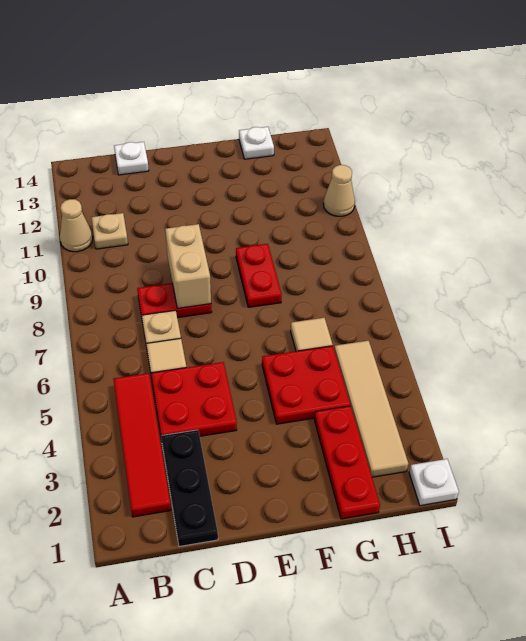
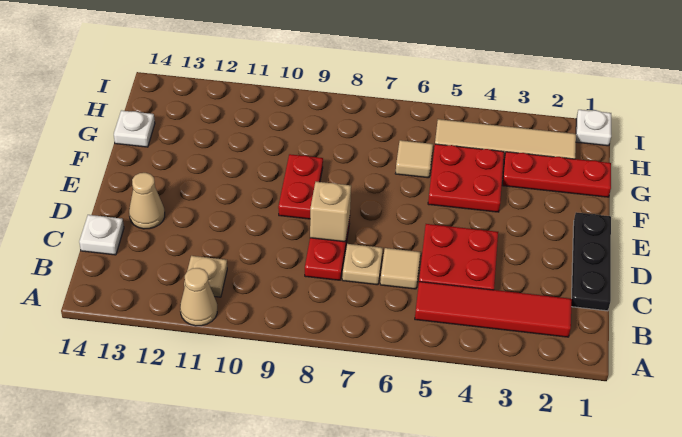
black plate C1:C3 level 1 -> black plate C1:E1 level 1
tan brick D8:D9 level 2 -> tan brick D8 level 2
red plate F8:F9 level 1 -> red plate E9:F9 level 1
tan cone I11 level 1 -> tan cone D13 level 1

